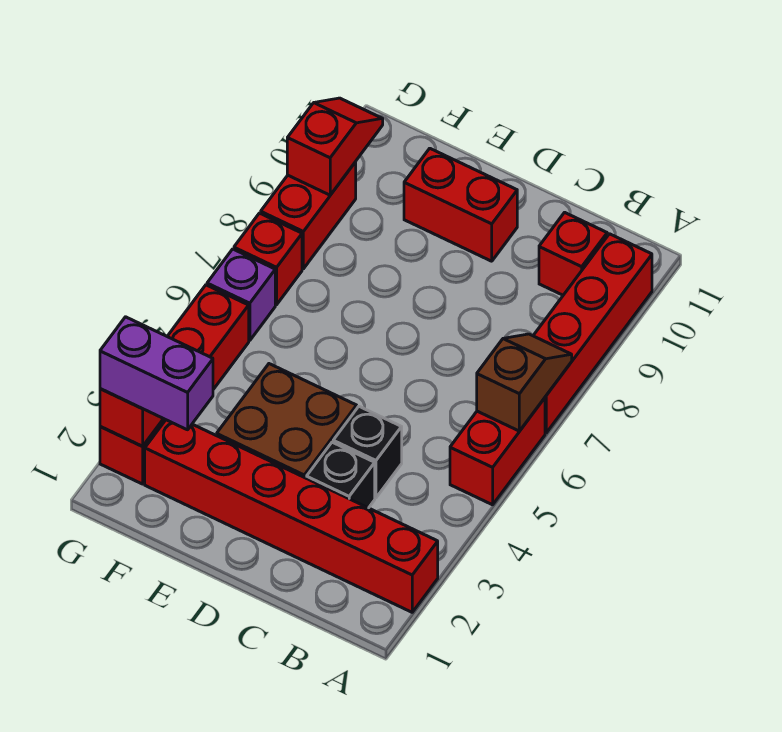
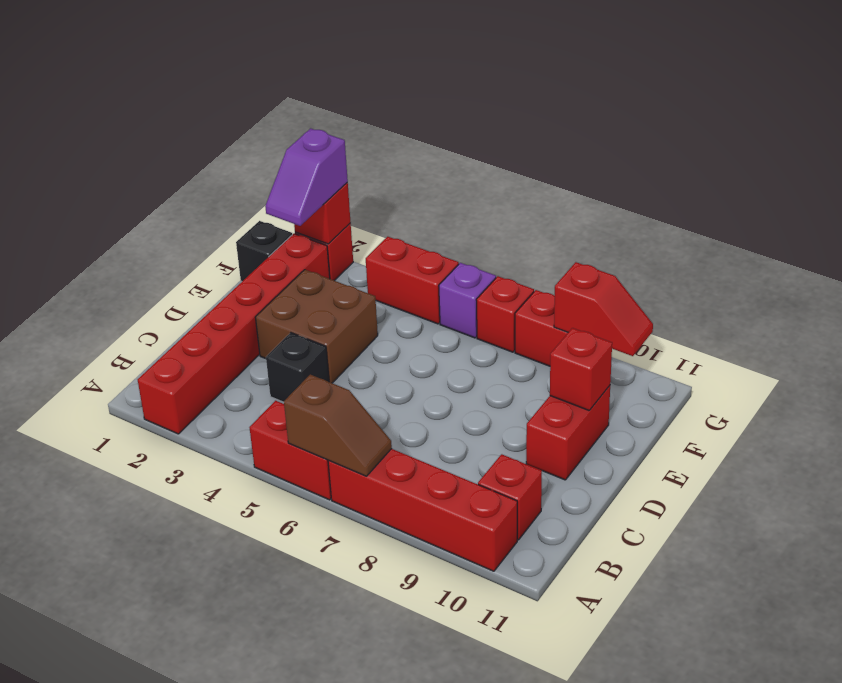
black brick C3 level 1 -> black brick F1 level 1
none -> red brick E10 level 2
purple brick F2:G2 level 3 -> purple slope F2:G2 level 3 top G

